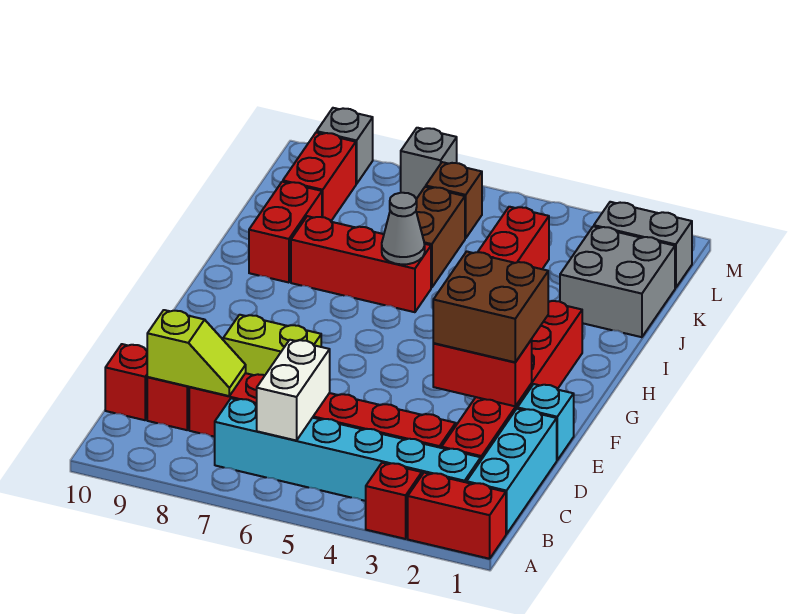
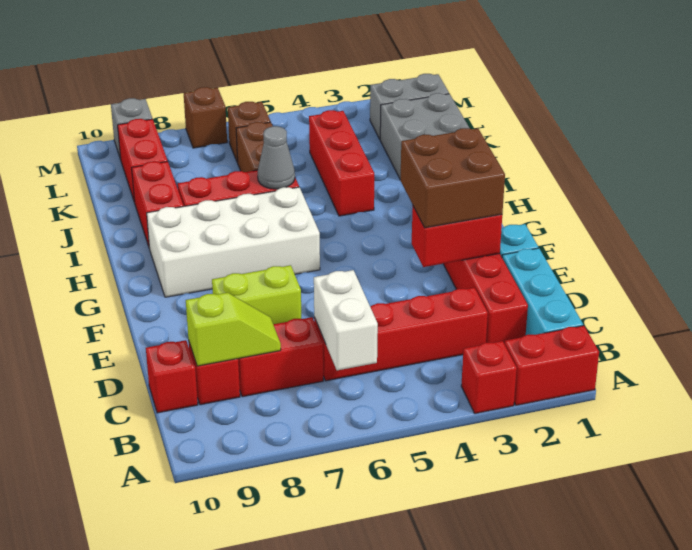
cyan brick B2:B7 level 1 -> none
none -> white brick G6:H9 level 1
grey brick M7 level 1 -> brown brick M7 level 1

